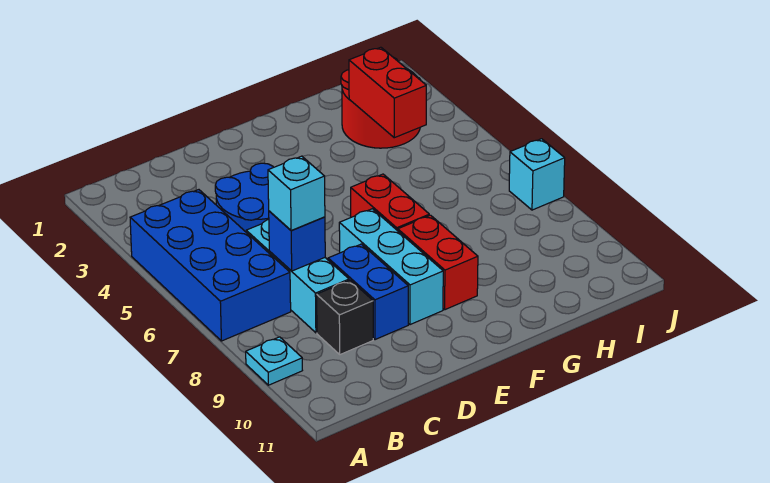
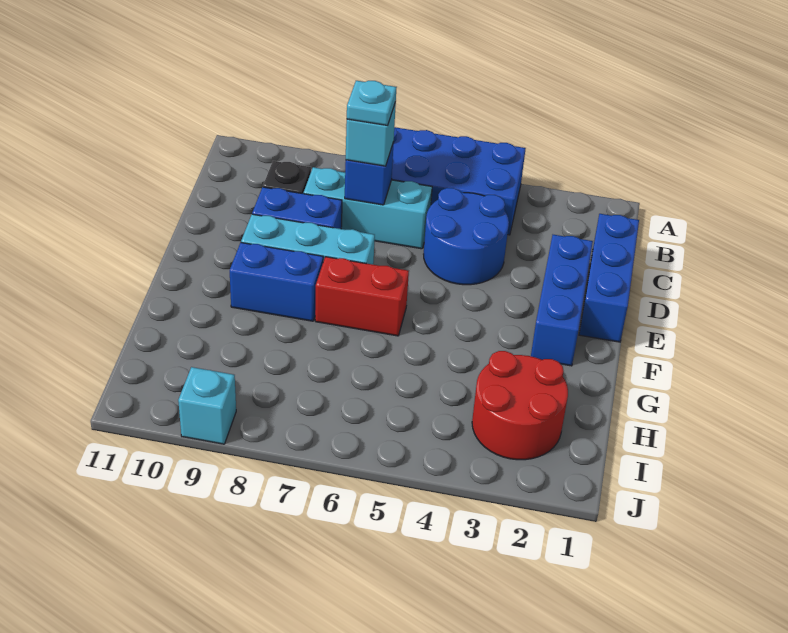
cyan plate A9 level 1 -> cyan plate C7 level 4
none -> blue brick C1:E1 level 1
none -> blue brick D2:F2 level 1
red brick F8:F9 level 1 -> blue brick F8:F9 level 1
red brick H3:H4 level 2 -> none
cyan brick J7 level 1 -> cyan brick J9 level 1

